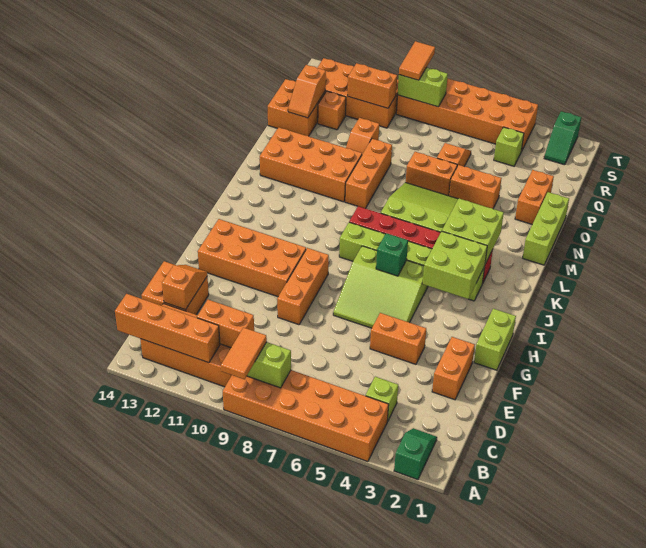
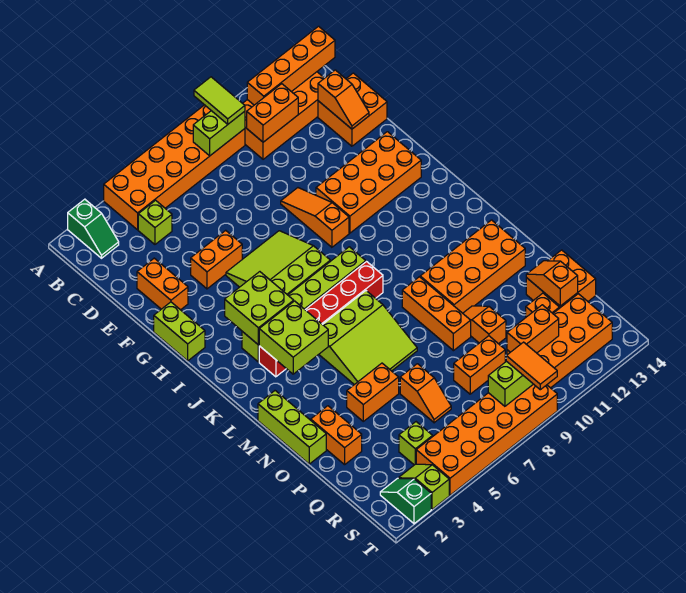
orange tile A9:B9 level 3 -> lime tile A9:B9 level 3
orange brick F9:H9 level 1 -> orange slope F9:H9 level 1 top H
green brick I6 level 2 -> none
orange brick O6:O7 level 1 -> orange brick Q8:Q9 level 1
none -> lime slope S3:T3 level 1 top T

